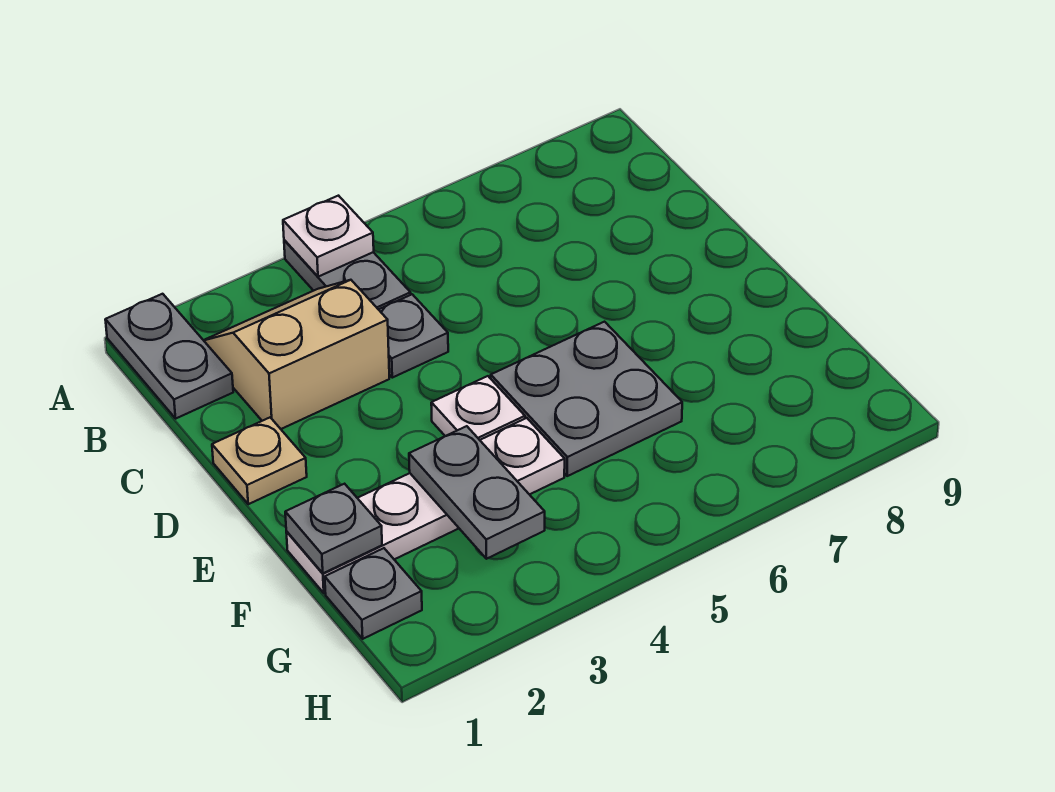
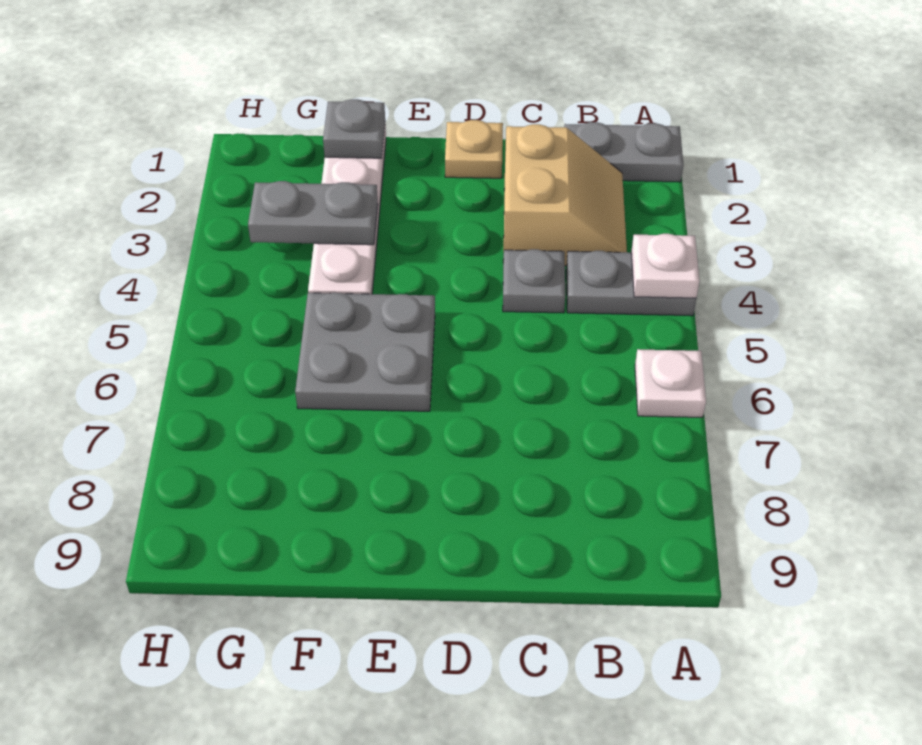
white plate E4 level 1 -> white plate A6 level 1
grey plate G1 level 1 -> none

